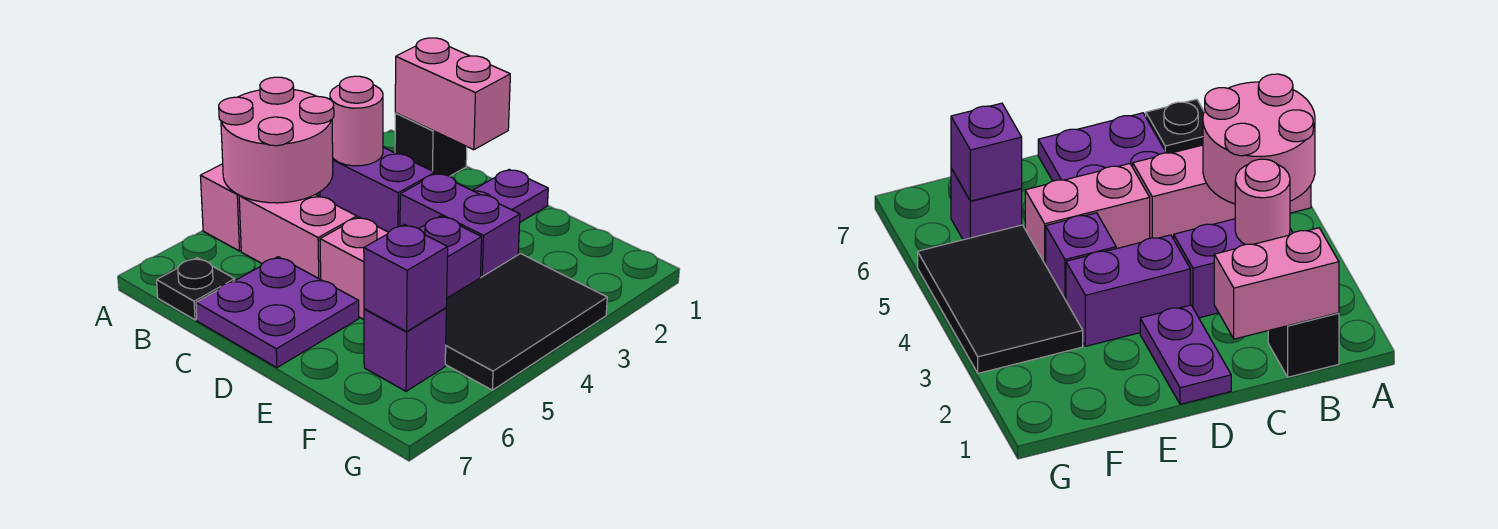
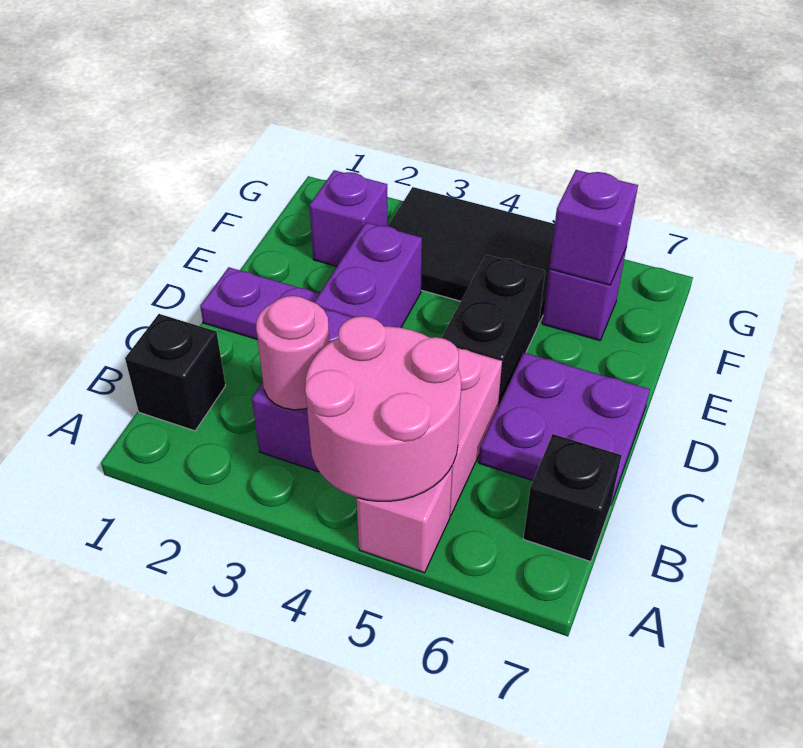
pink brick B1:C1 level 2 -> none
black plate B7 level 1 -> black brick B7 level 1
pink brick D5:E5 level 1 -> black brick D5:E5 level 1
purple brick E4 level 1 -> purple brick F2 level 1

